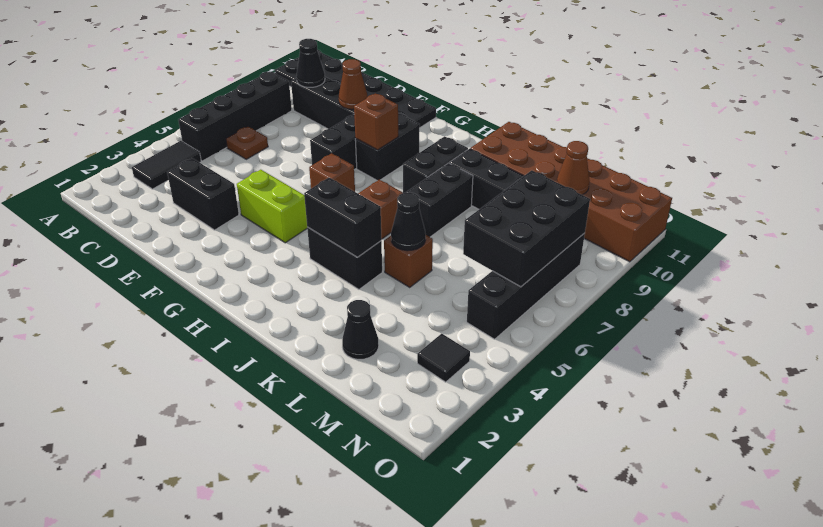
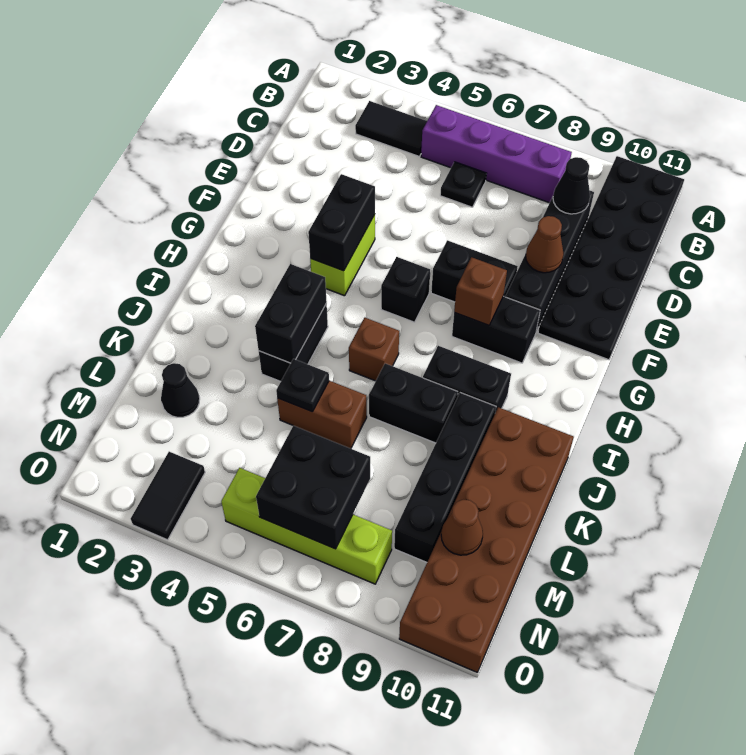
black brick B5:B8 level 1 -> purple brick B5:B8 level 1
brown plate C6 level 1 -> black plate C6 level 1
black brick D3:E3 level 1 -> black brick F4:G4 level 2
brown brick G6 level 1 -> black brick G6 level 1
brown brick K5 level 1 -> brown brick K5:K6 level 1
black cone K5 level 2 -> black plate K5 level 2
black brick M6:N8 level 2 -> black brick M6:N7 level 2
black tile N3 level 1 -> black tile N3:O3 level 1
black brick N5:N8 level 1 -> lime brick N5:N8 level 1

